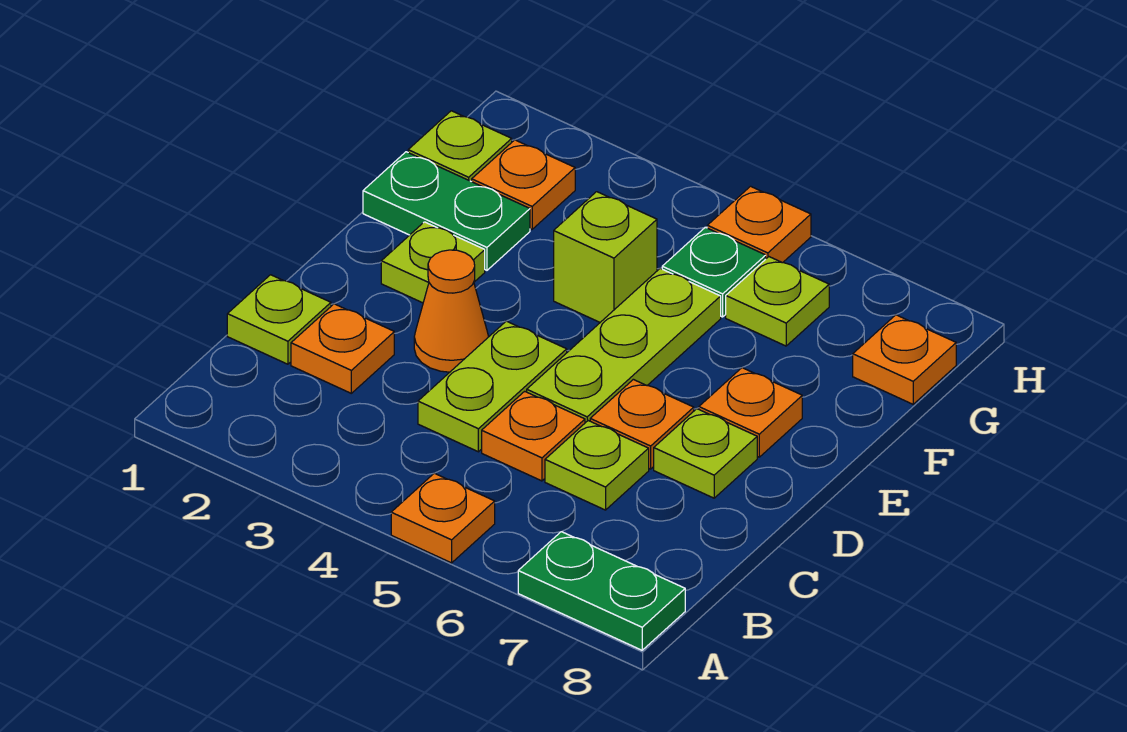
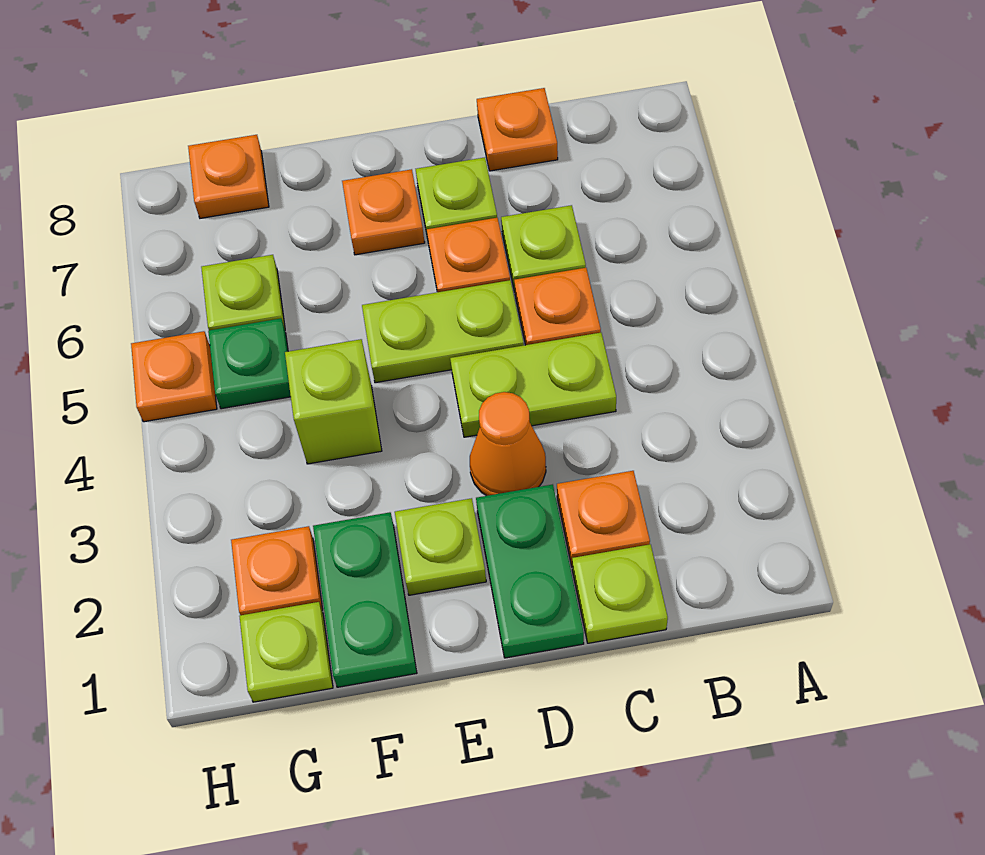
orange plate A5 level 1 -> orange plate C8 level 1
green plate A7:A8 level 1 -> green plate D1:D2 level 1
lime plate D5:F5 level 1 -> lime plate D5:E5 level 1

